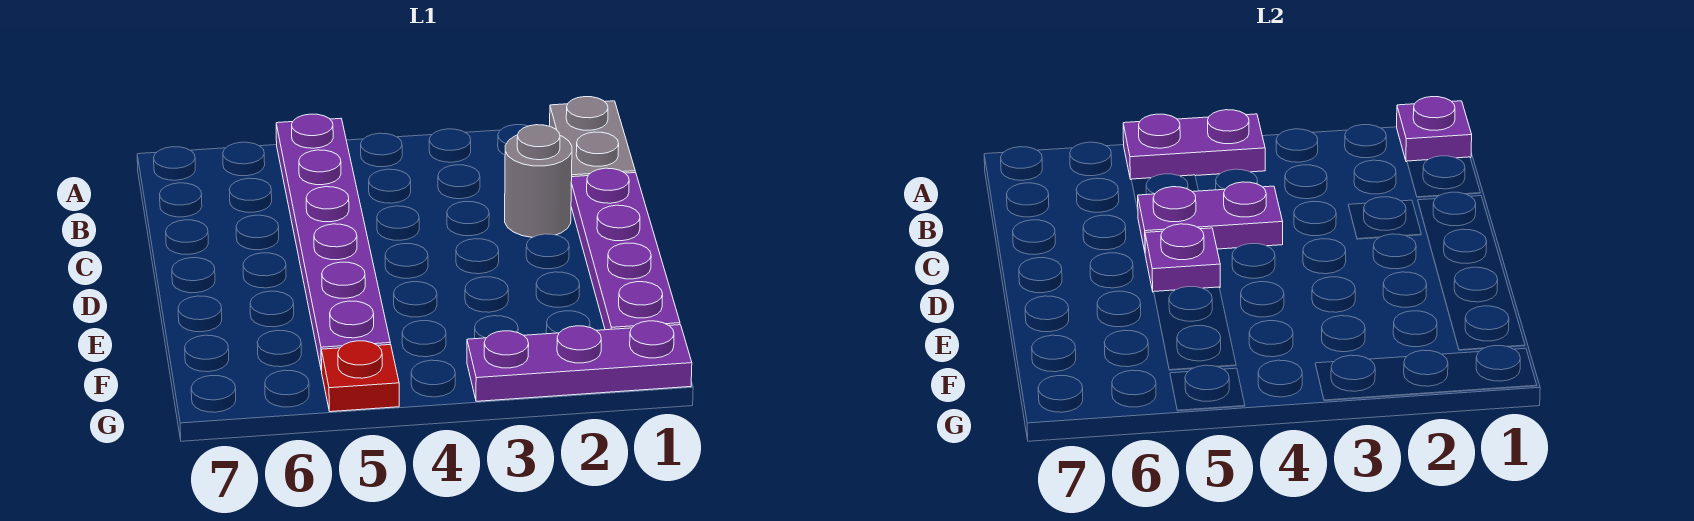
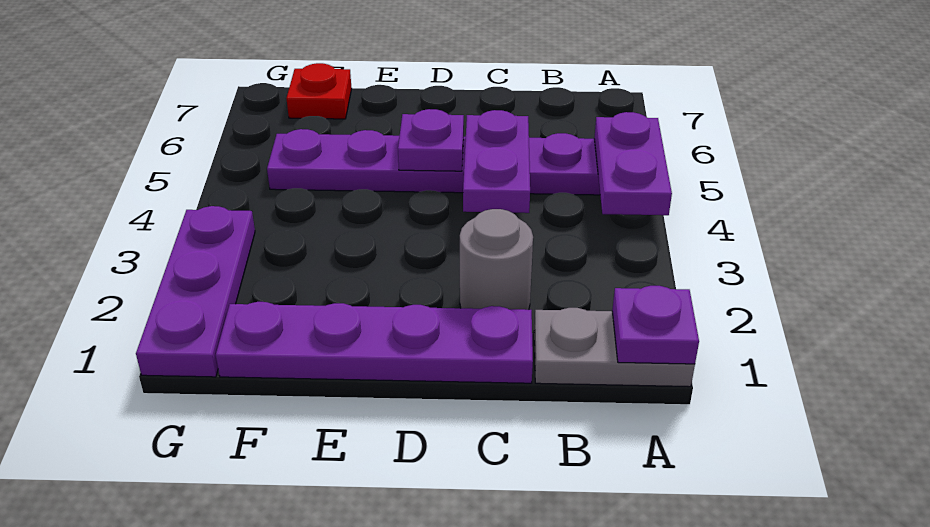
red plate G5 level 1 -> red plate F7 level 1

